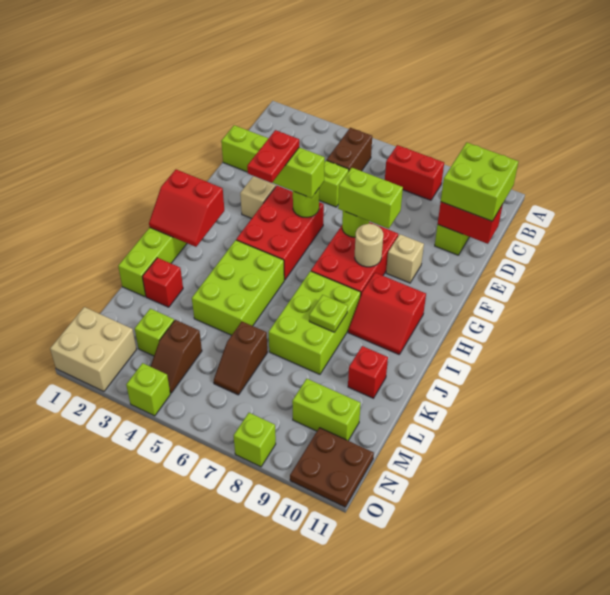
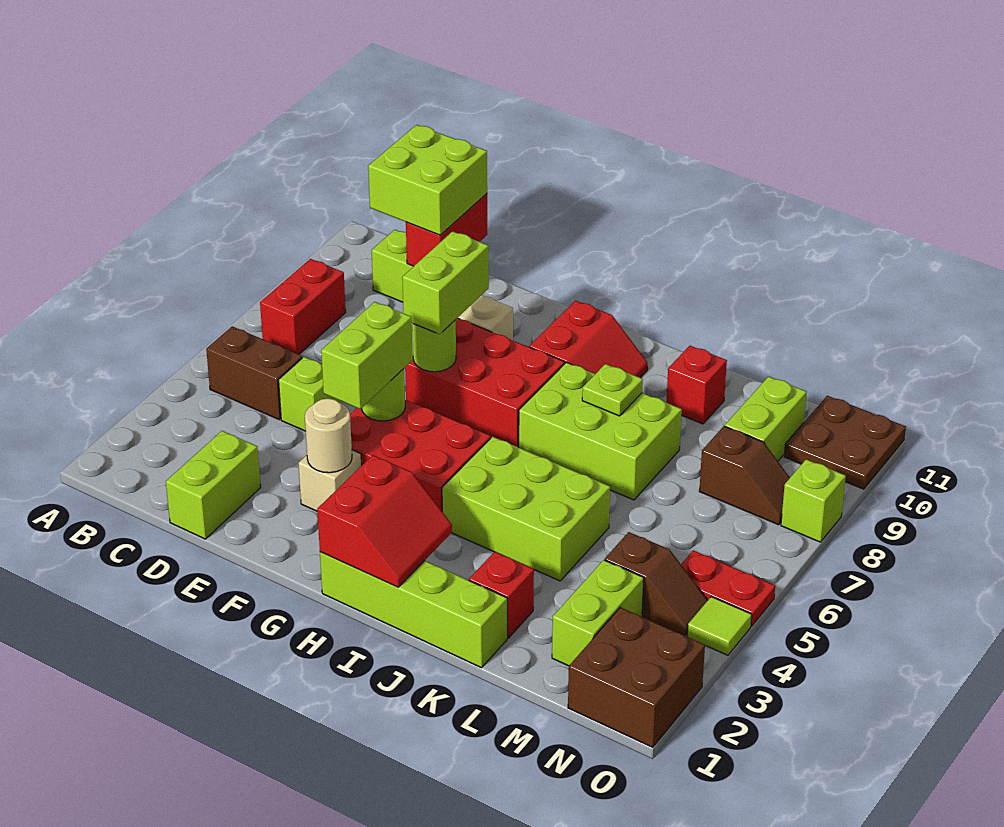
red plate F4:G4 level 4 -> red plate N5:O5 level 1
tan round brick G8 level 2 -> tan round brick F3 level 2
brown slope L6:M6 level 1 top L -> brown slope M8:N8 level 1 top M
lime brick M3 level 1 -> lime brick M2:M3 level 1
tan brick N1:O2 level 1 -> brown brick N1:O2 level 1
lime brick O4 level 1 -> lime tile O4 level 1

